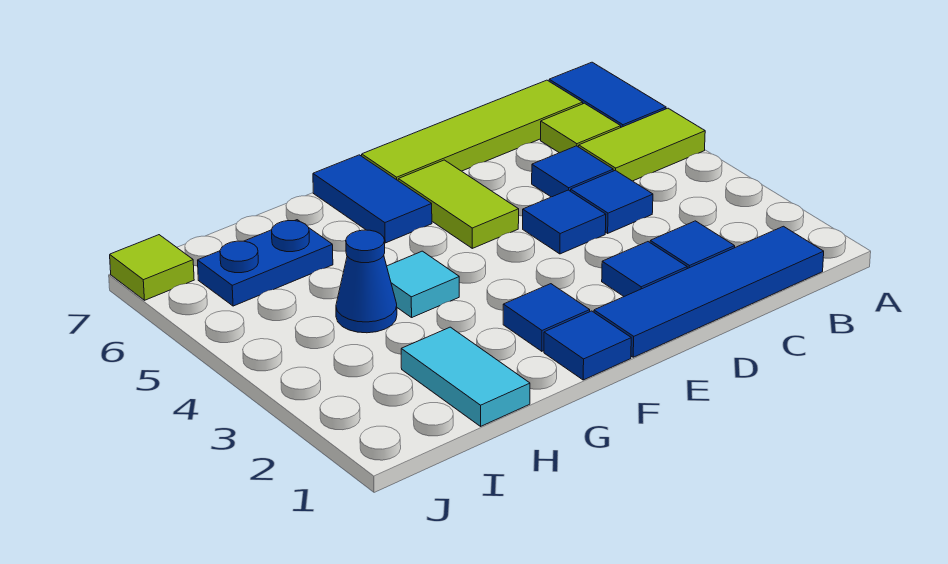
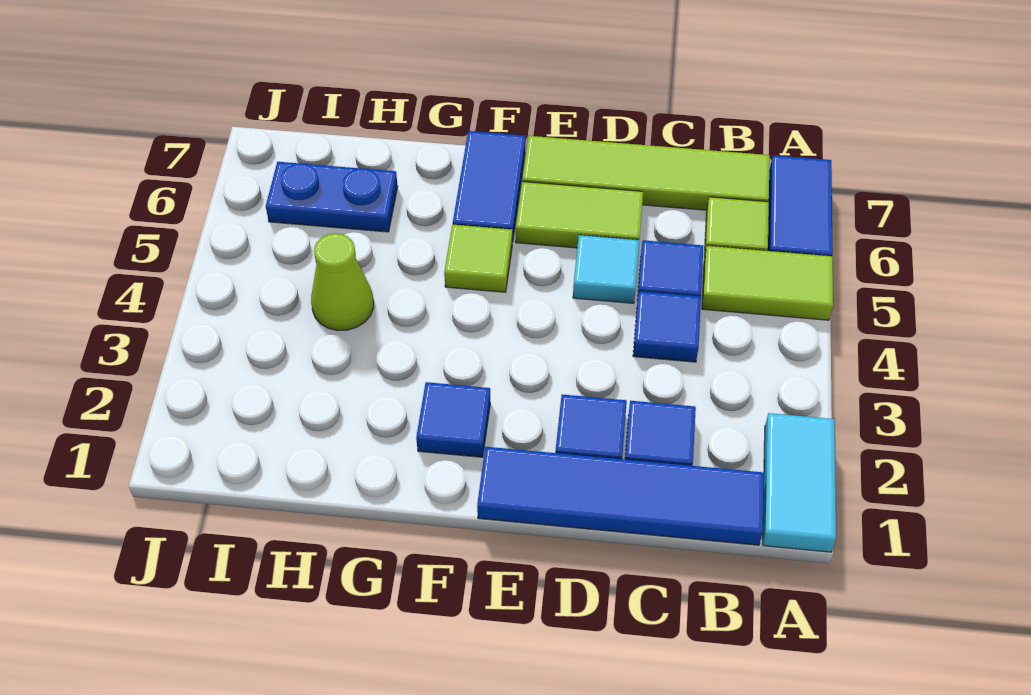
blue tile D4 level 1 -> none
lime tile E5:E6 level 1 -> lime tile D6:E6 level 1
blue tile F1 level 1 -> none
cyan tile G4 level 1 -> cyan tile D5 level 1
cyan tile H1:H2 level 1 -> cyan tile A1:A2 level 1
blue cone H4 level 1 -> lime cone H4 level 1
lime tile J7 level 1 -> lime tile F5 level 1

